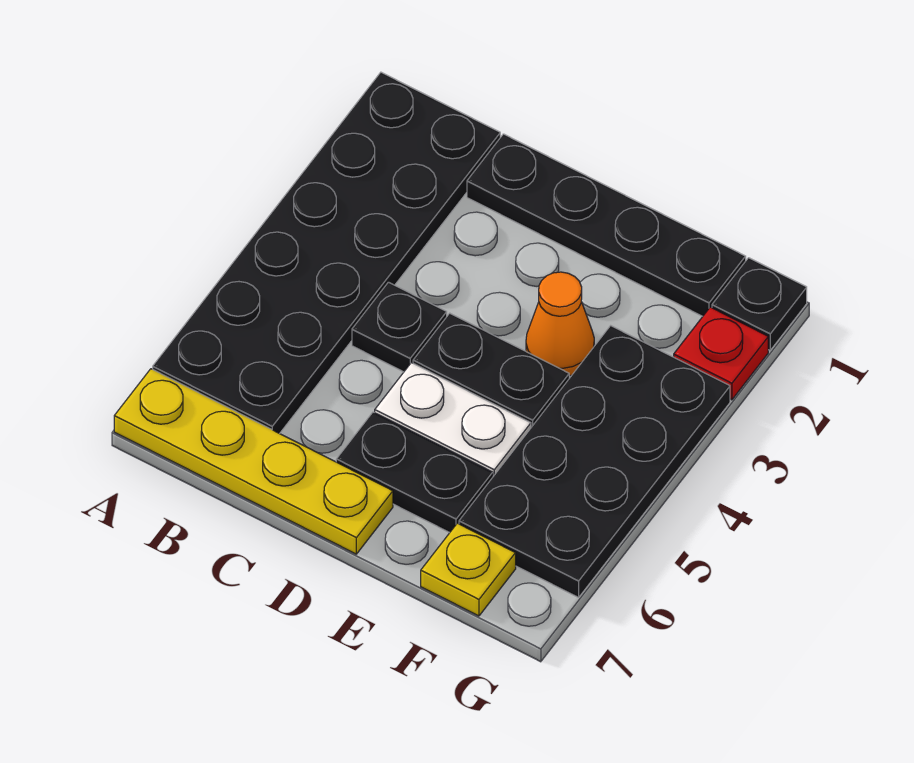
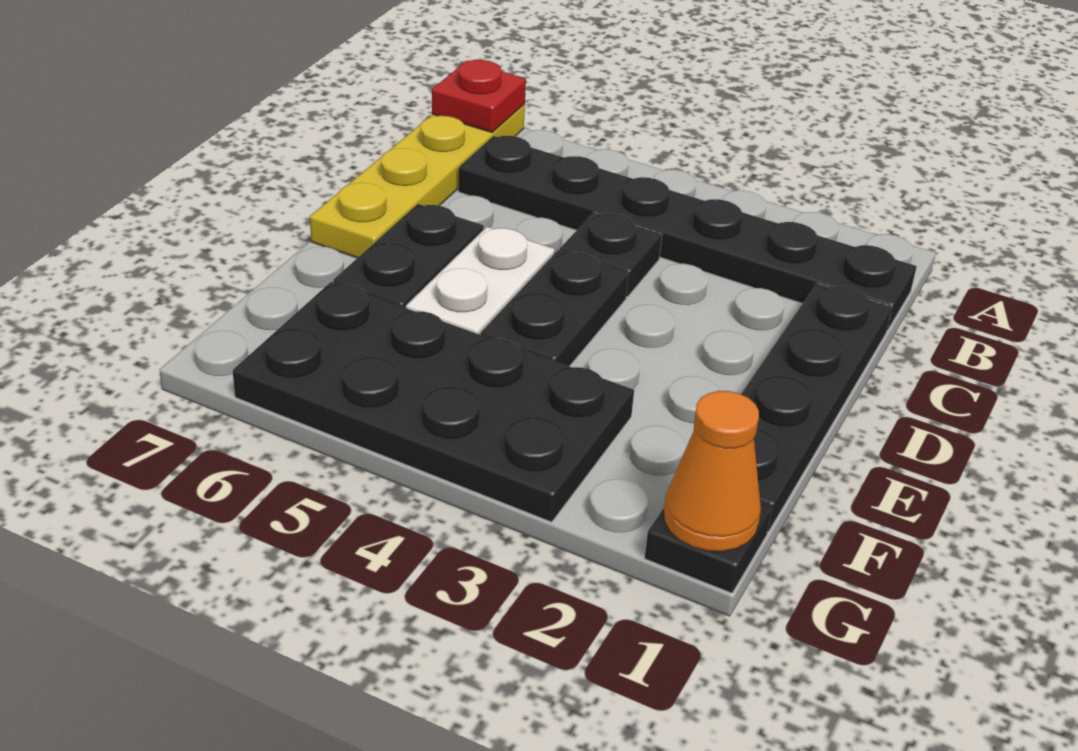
black plate A1:B6 level 1 -> black plate B1:B6 level 1
orange cone E3 level 1 -> orange cone G1 level 2
yellow plate F7 level 1 -> none
red plate G2 level 1 -> red plate A7 level 2

